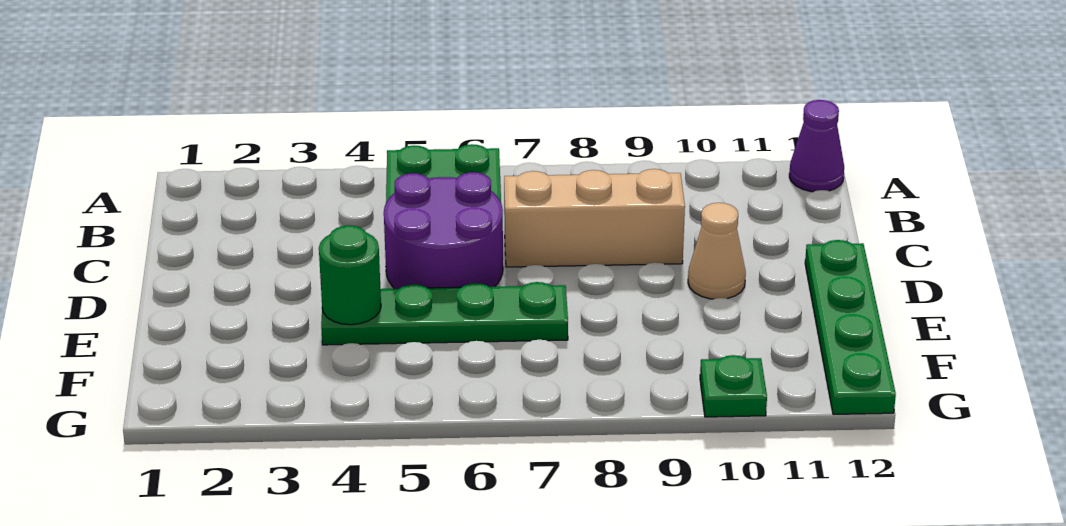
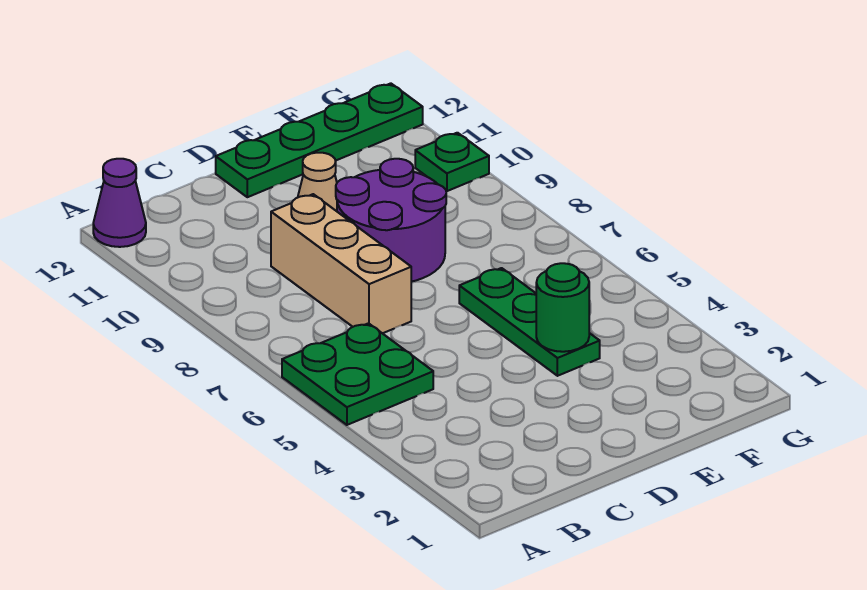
purple round brick C5:D6 level 1 -> purple round brick D8:E9 level 1
green plate E4:E7 level 1 -> green plate E4:E6 level 1

